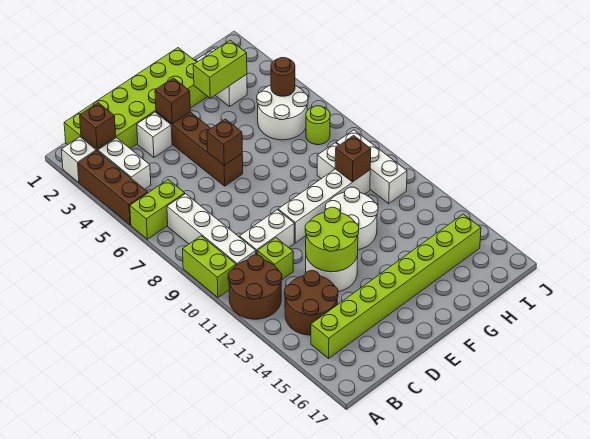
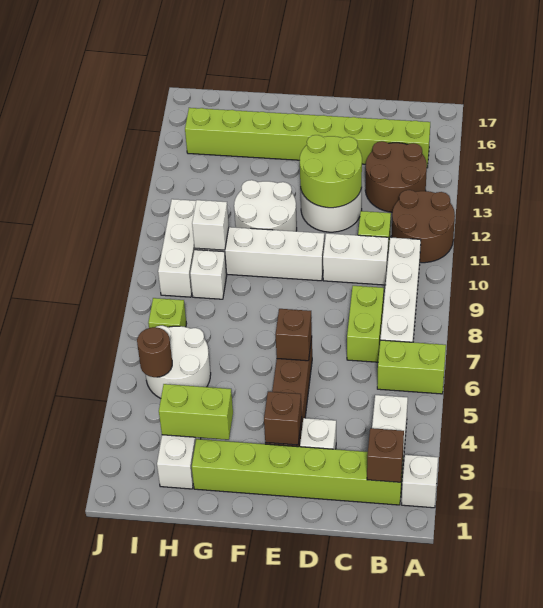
brown brick A3:A5 level 1 -> none
lime brick A9:A10 level 1 -> lime brick C7:C8 level 1
lime brick B1:G2 level 1 -> lime brick B2:G2 level 1
brown brick H10 level 2 -> white brick H10 level 2
lime round brick I7 level 1 -> lime brick I7 level 1

